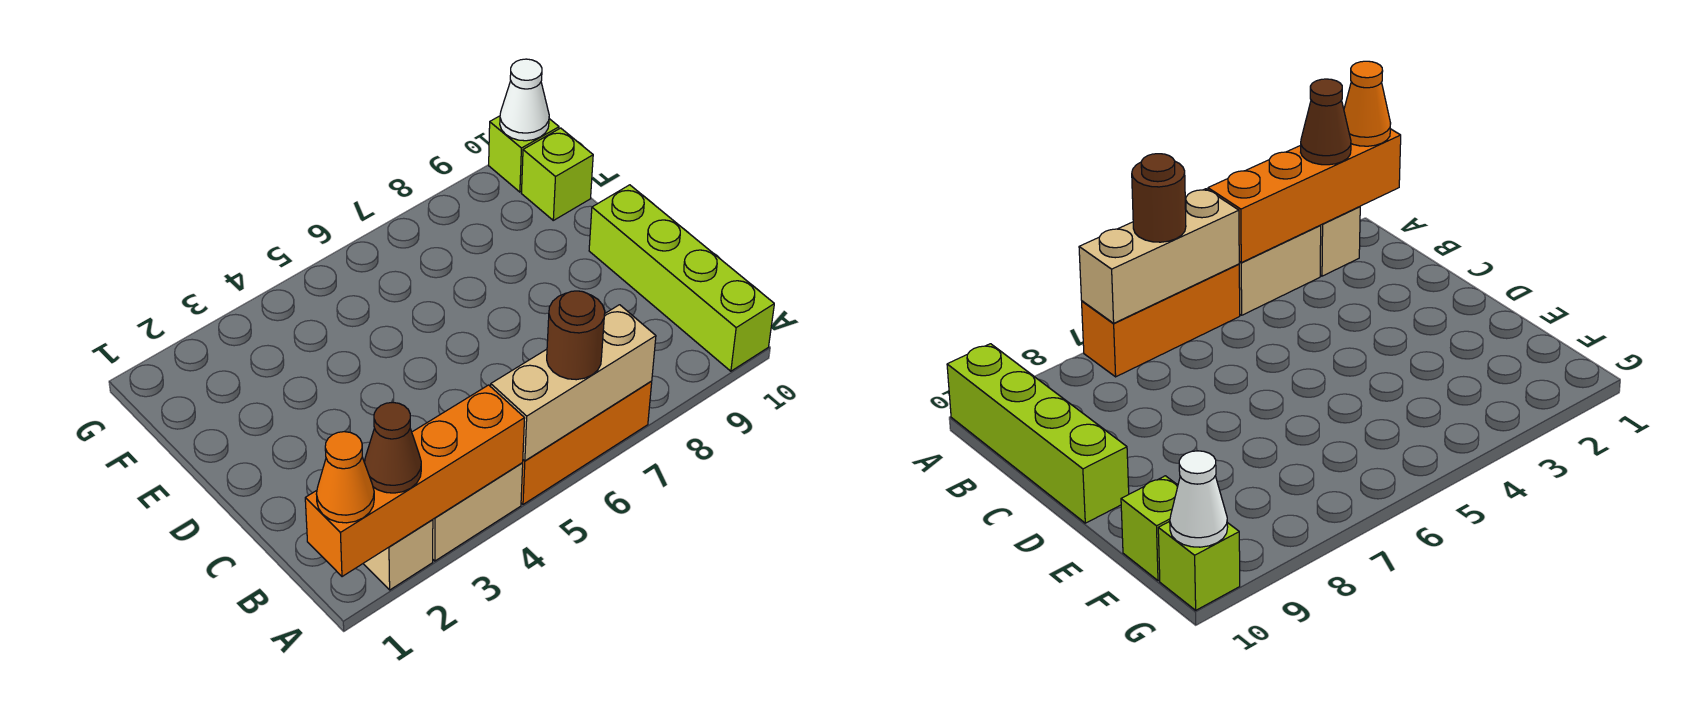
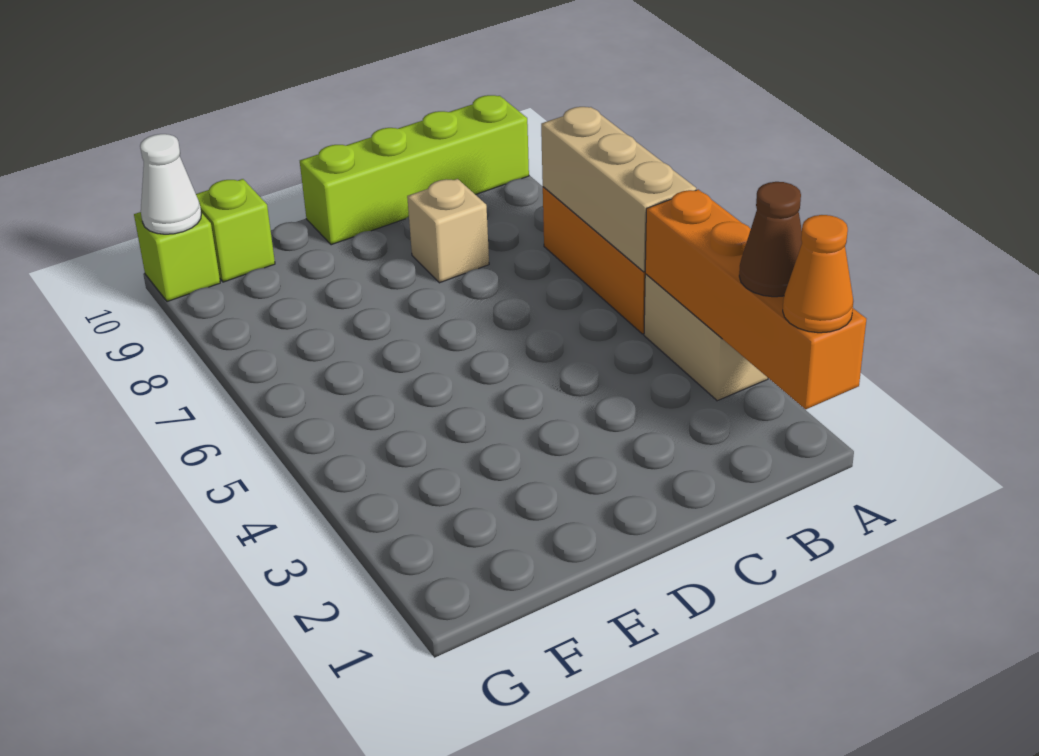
tan brick A2 level 1 -> tan brick C8 level 1
brown round brick A6 level 3 -> none

